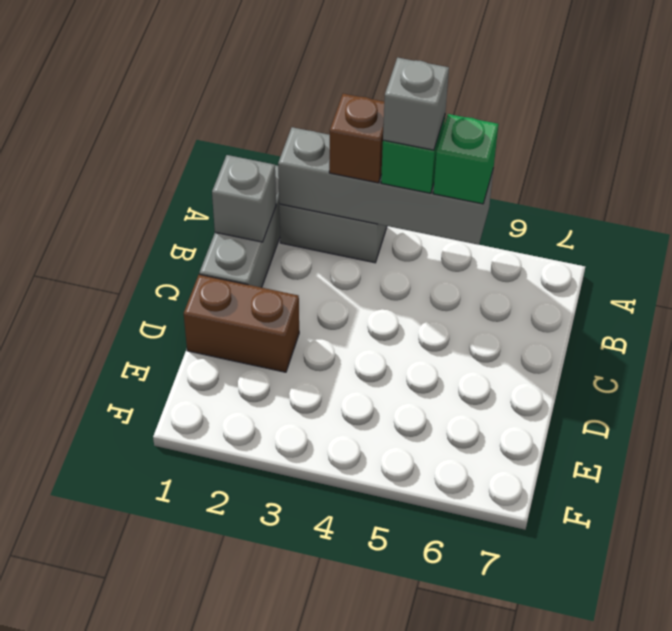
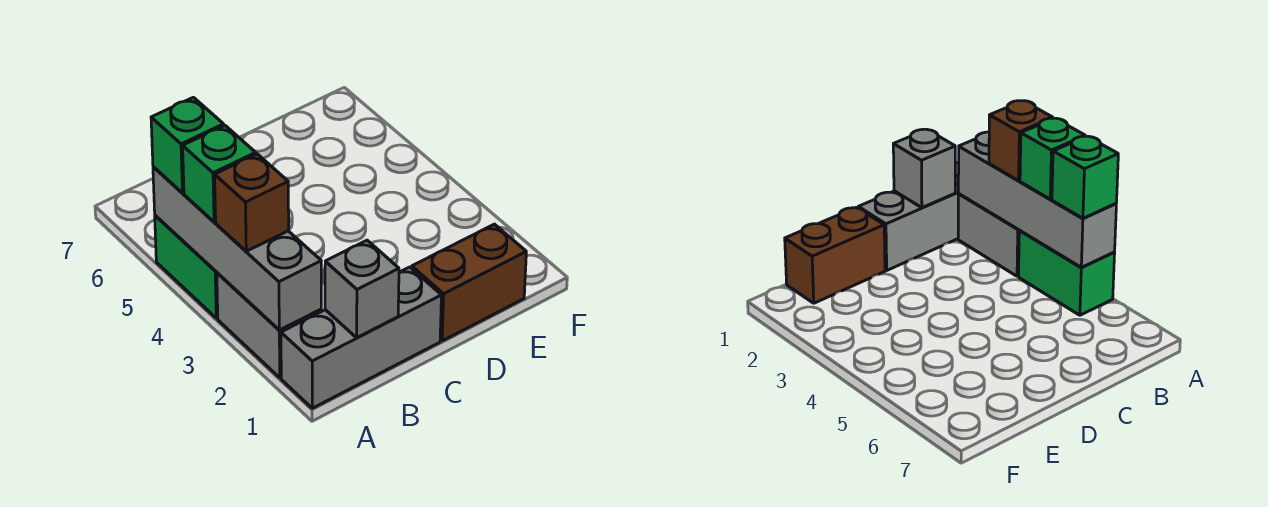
none -> green brick A4:A5 level 1
grey brick A4 level 4 -> none
brown brick D1:D2 level 1 -> brown brick D1:E1 level 1

